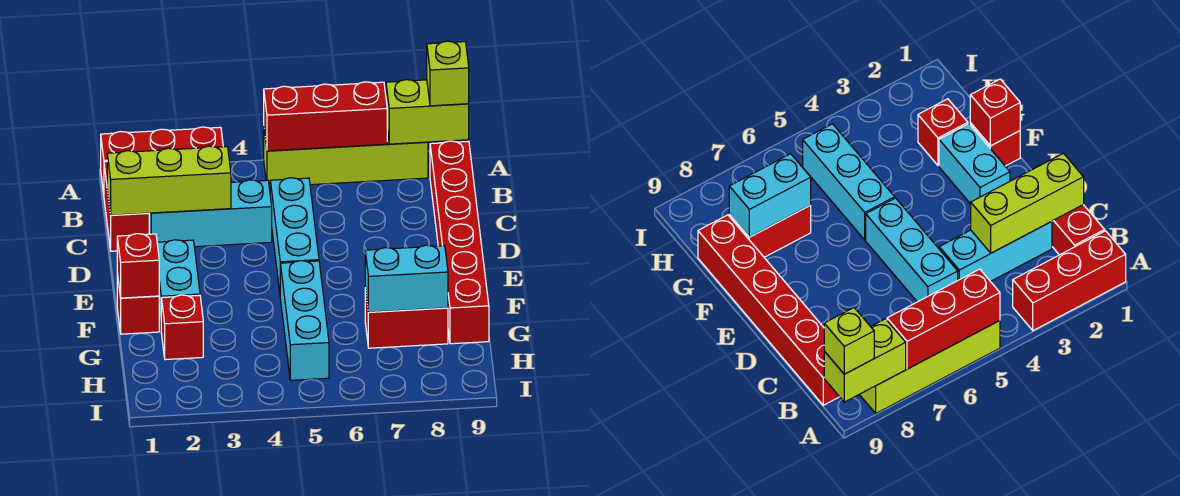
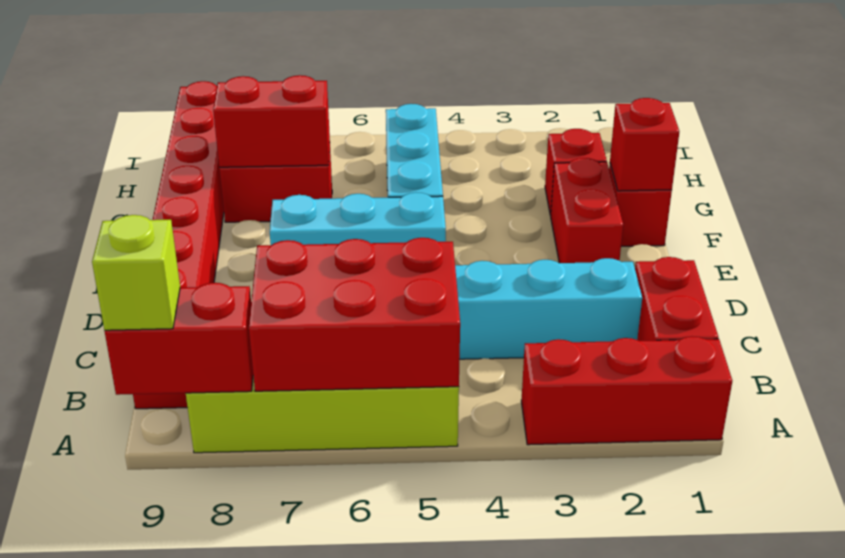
red brick A5:A7 level 2 -> red brick A5:B7 level 2
lime brick A8:A9 level 2 -> red brick A8:A9 level 2
red brick B9:G9 level 1 -> red brick B9:I9 level 1
lime brick C1:C3 level 2 -> none
cyan brick C5:E5 level 1 -> cyan brick E5:E7 level 1
cyan brick E2:F2 level 1 -> red brick E2:F2 level 1
cyan brick G7:G8 level 2 -> red brick G7:G8 level 2

